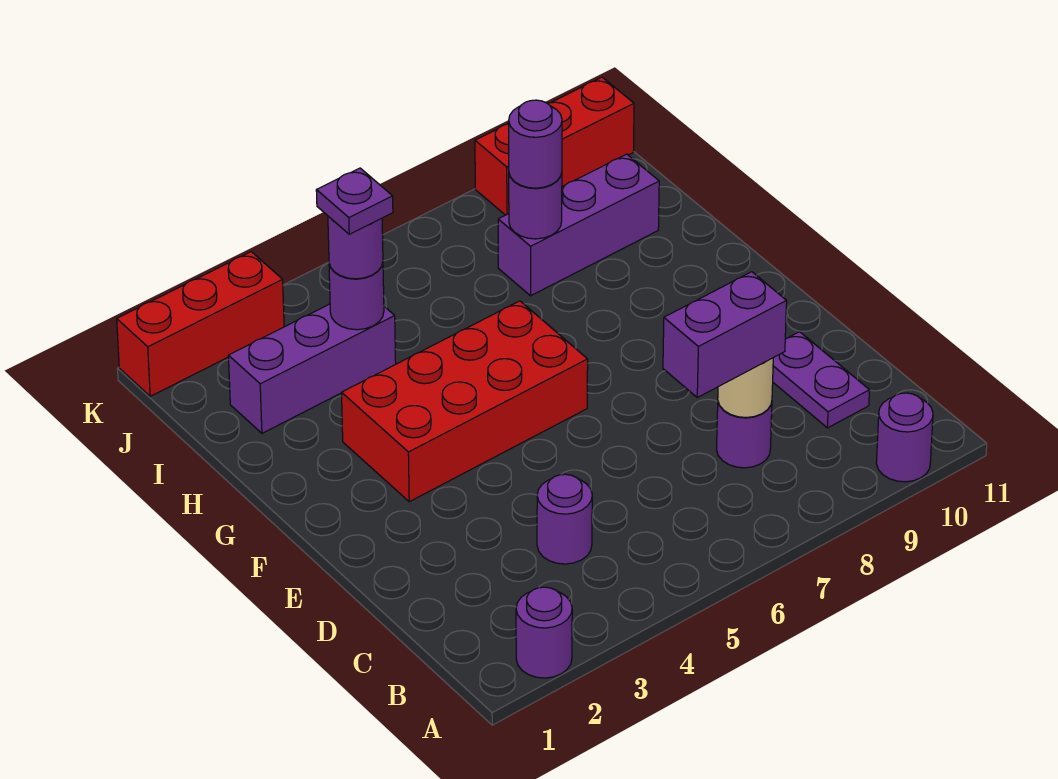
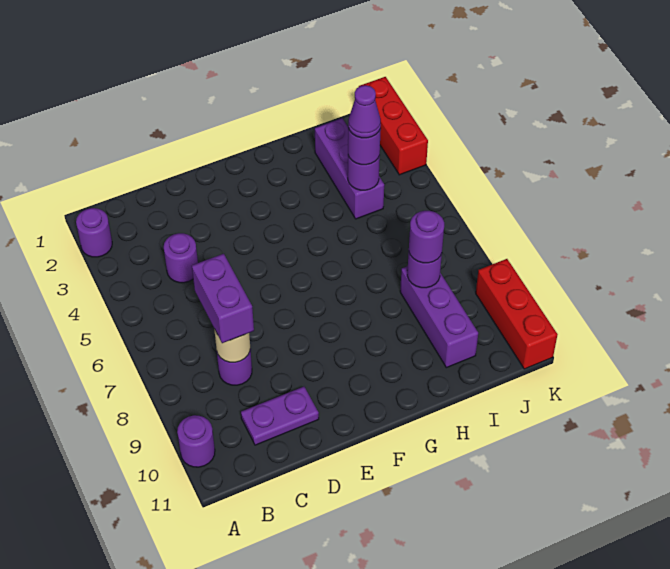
red brick F3:G6 level 1 -> none
purple plate I4 level 4 -> purple cone I4 level 4

